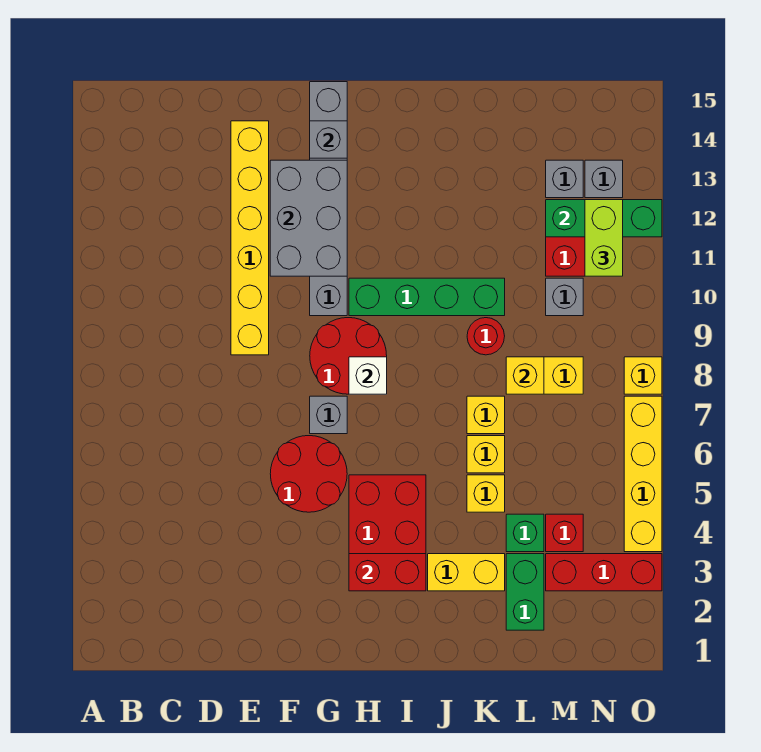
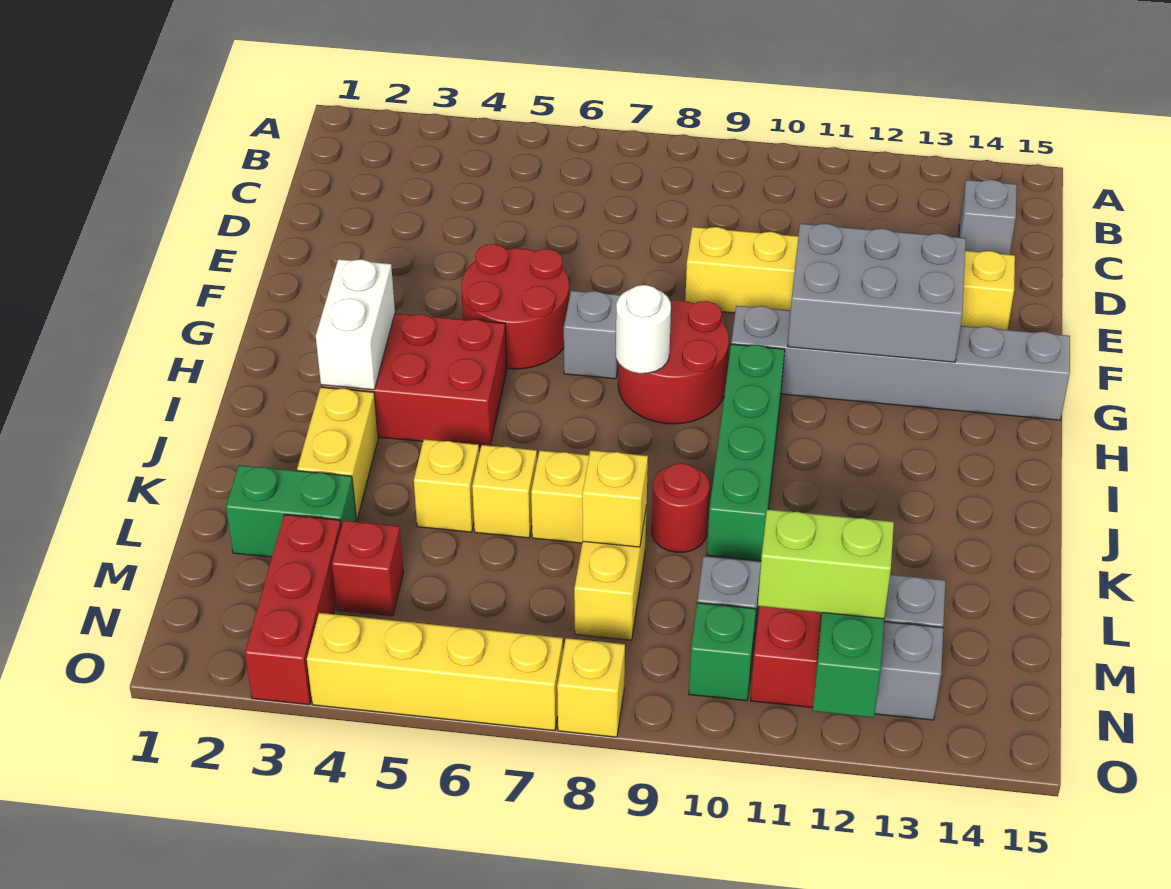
grey brick G14 level 2 -> grey brick C14 level 1
red brick H3:I3 level 2 -> white brick H3:I3 level 2
white brick H8 level 2 -> white round brick H8 level 2
green brick L4 level 1 -> green brick N10 level 1

